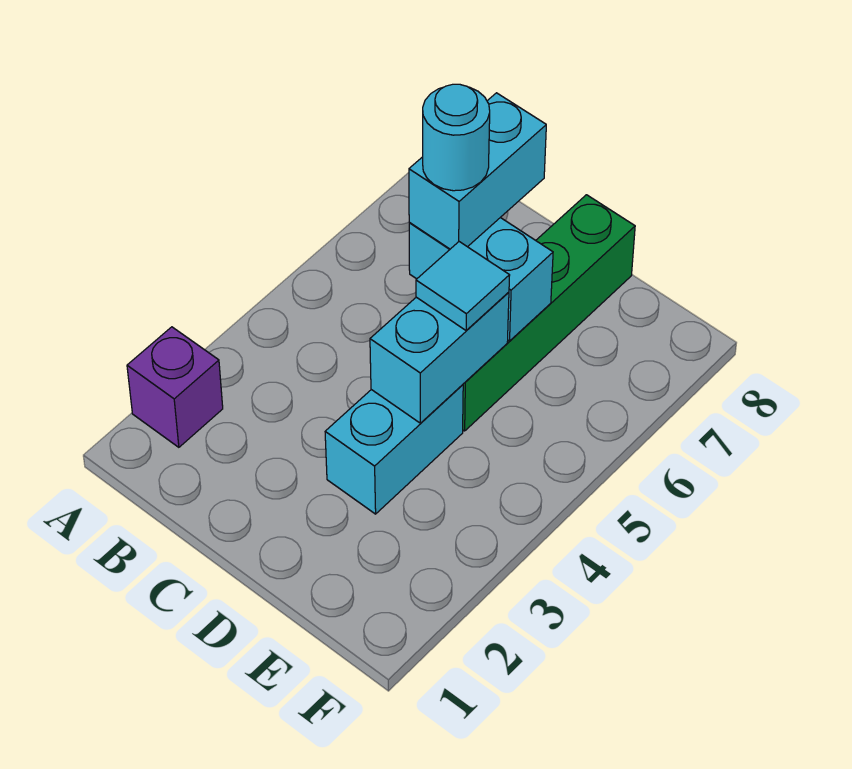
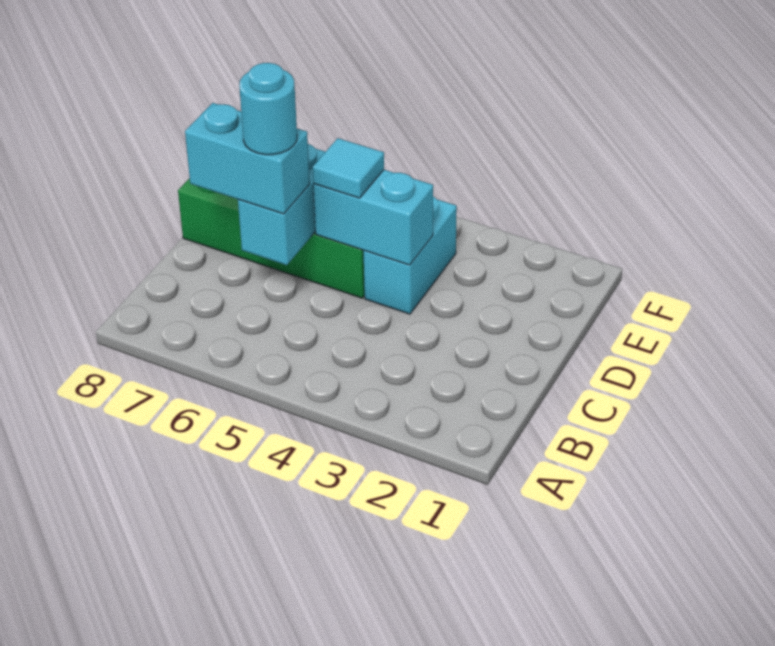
purple brick A2 level 1 -> none
cyan brick D3:D4 level 1 -> cyan brick D4:E4 level 1

